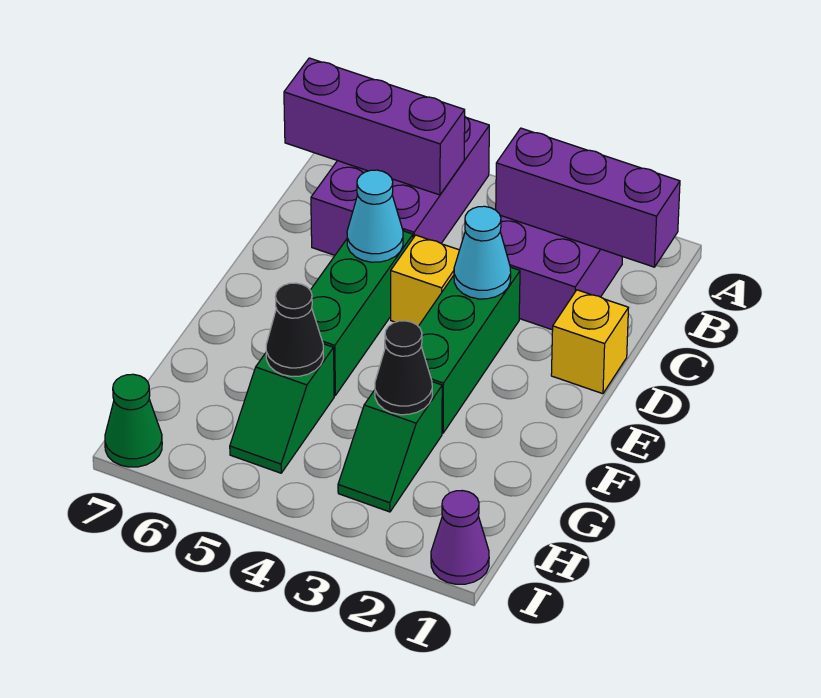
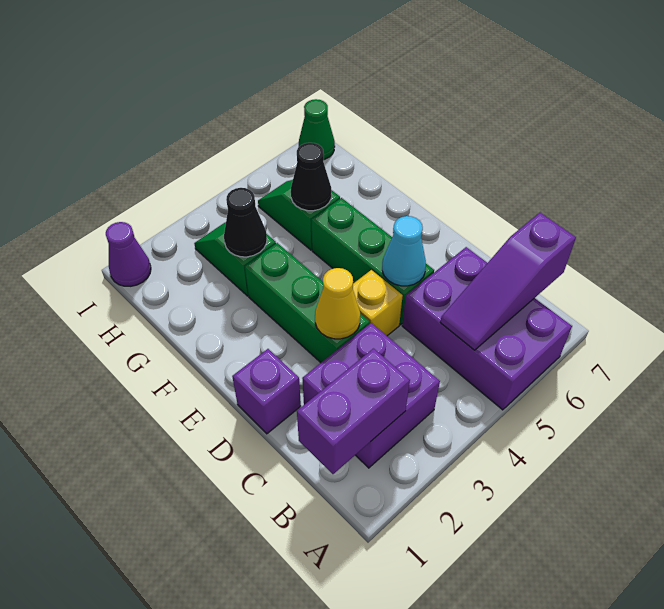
purple brick B1:B3 level 2 -> purple brick B1:B2 level 2
purple brick B5:B7 level 2 -> purple slope B5:B7 level 2 top 7
yellow brick D1 level 1 -> purple brick D1 level 1
cyan cone D3 level 2 -> yellow cone D3 level 2

